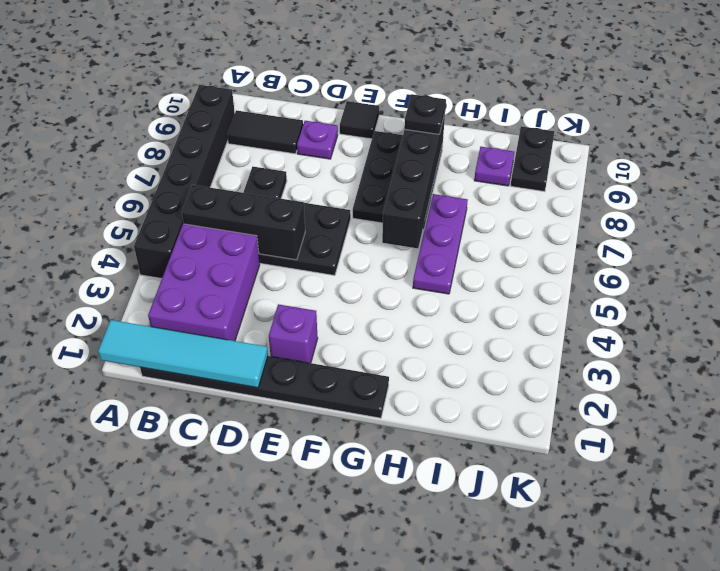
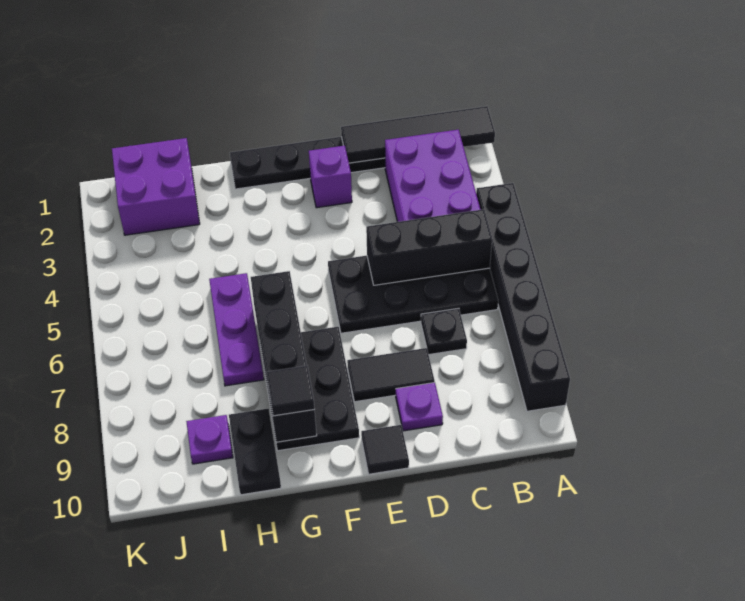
cyan tile A1:D1 level 2 -> black tile A1:D1 level 2
black tile B9:C9 level 1 -> black tile D8:E8 level 1
black plate G9 level 3 -> black tile G9 level 3
none -> purple brick I1:J2 level 1
black plate J9:J10 level 1 -> black plate H9:H10 level 1

